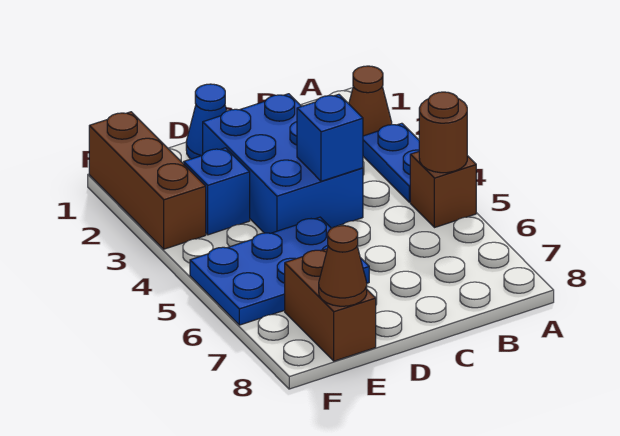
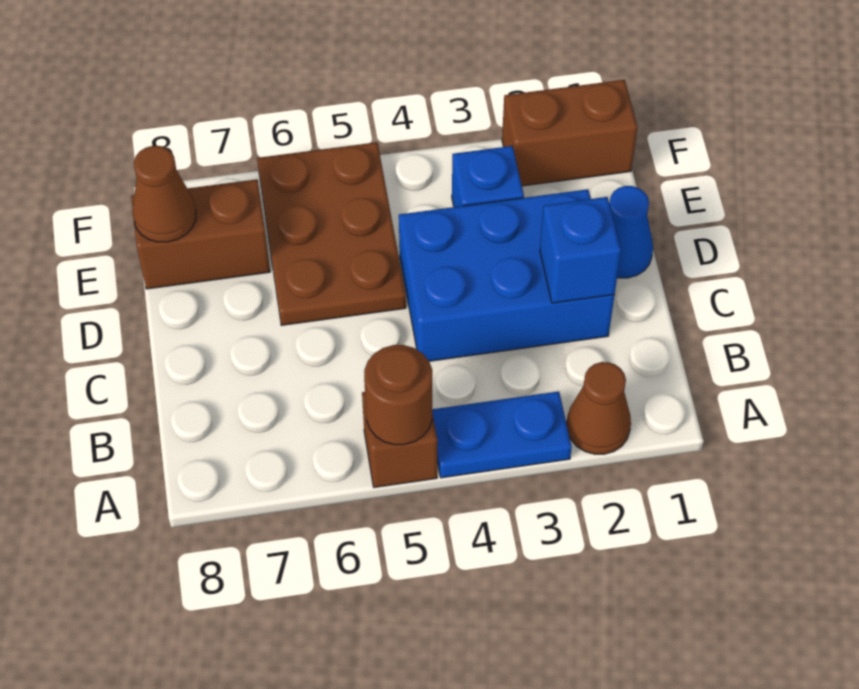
blue brick C4 level 2 -> blue brick C2 level 2
blue plate D5:F6 level 1 -> brown plate D5:F6 level 1
brown brick F1:F3 level 1 -> brown brick F1:F2 level 1

